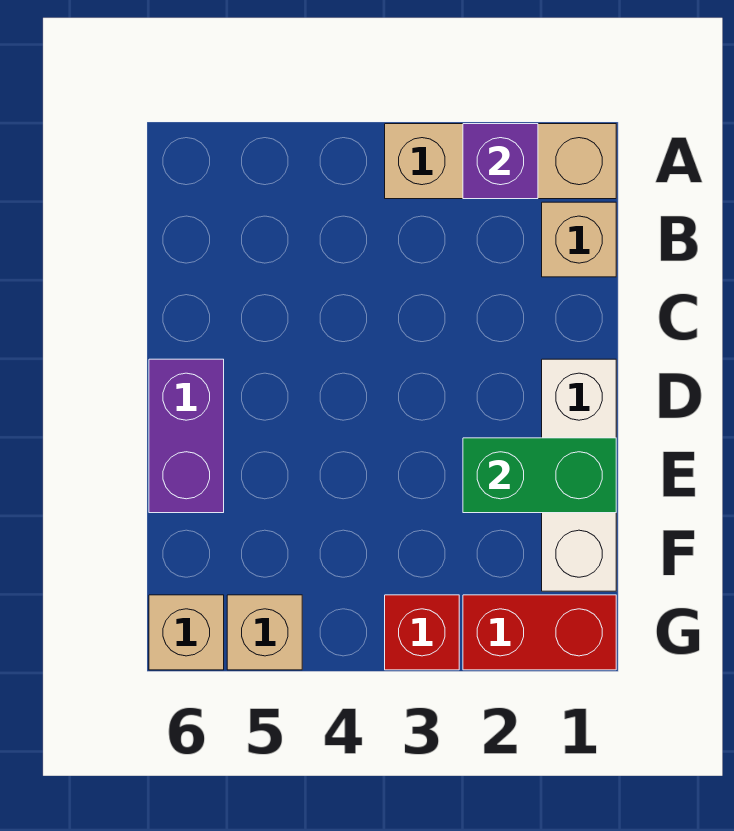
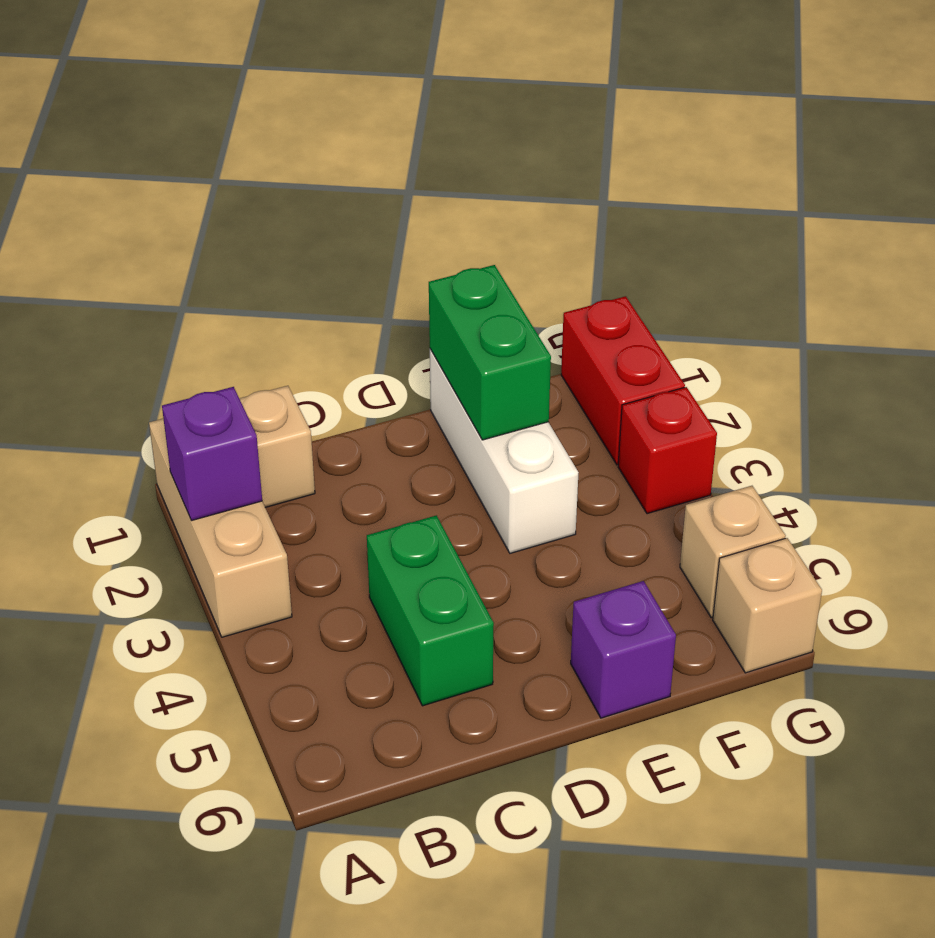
none -> green brick C4:C5 level 1
white brick D1:F1 level 1 -> white brick E1:E3 level 1
purple brick D6:E6 level 1 -> purple brick E6 level 1

